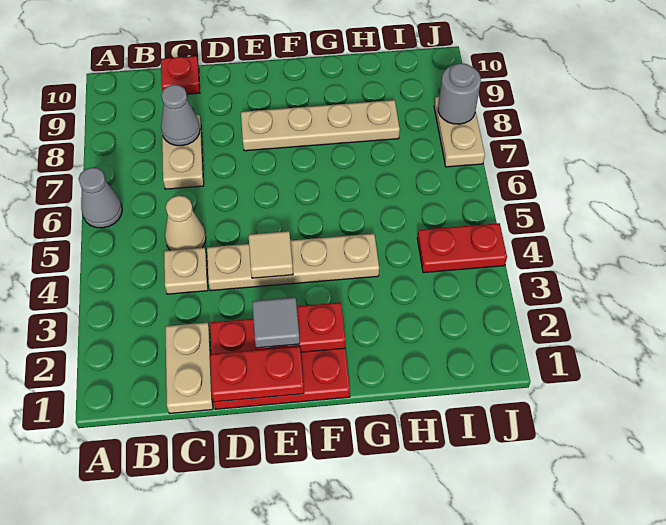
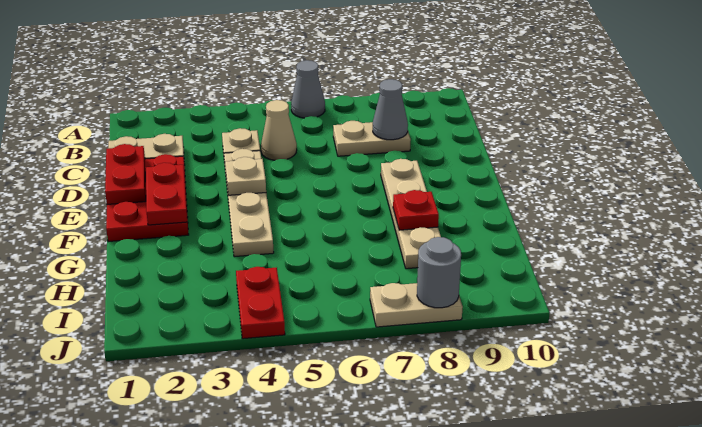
red plate C10 level 1 -> red plate G8 level 2
grey tile E2 level 3 -> none
tan tile E4 level 2 -> tan plate E4 level 2

